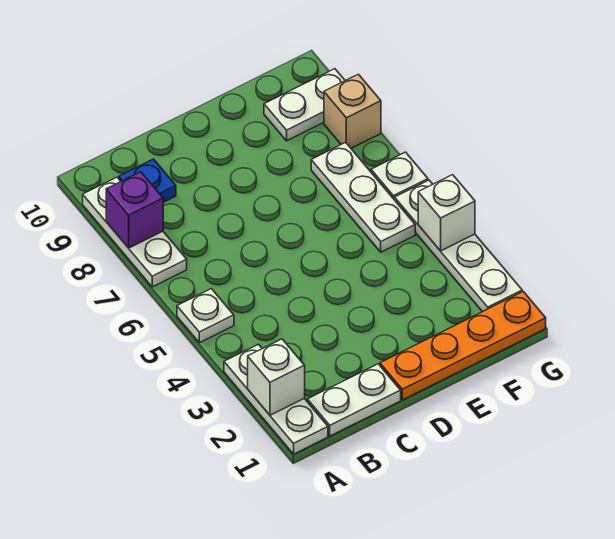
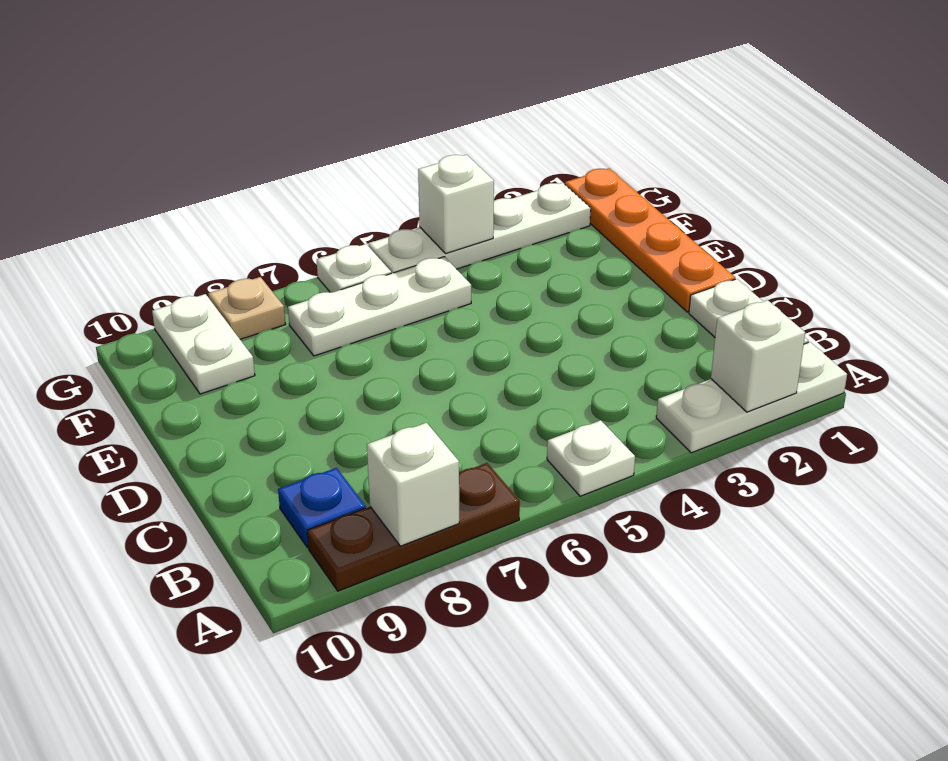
white plate A7:A9 level 1 -> brown plate A7:A9 level 1
purple brick A8 level 2 -> white brick A8 level 2
tan brick G8 level 1 -> tan plate G8 level 1

